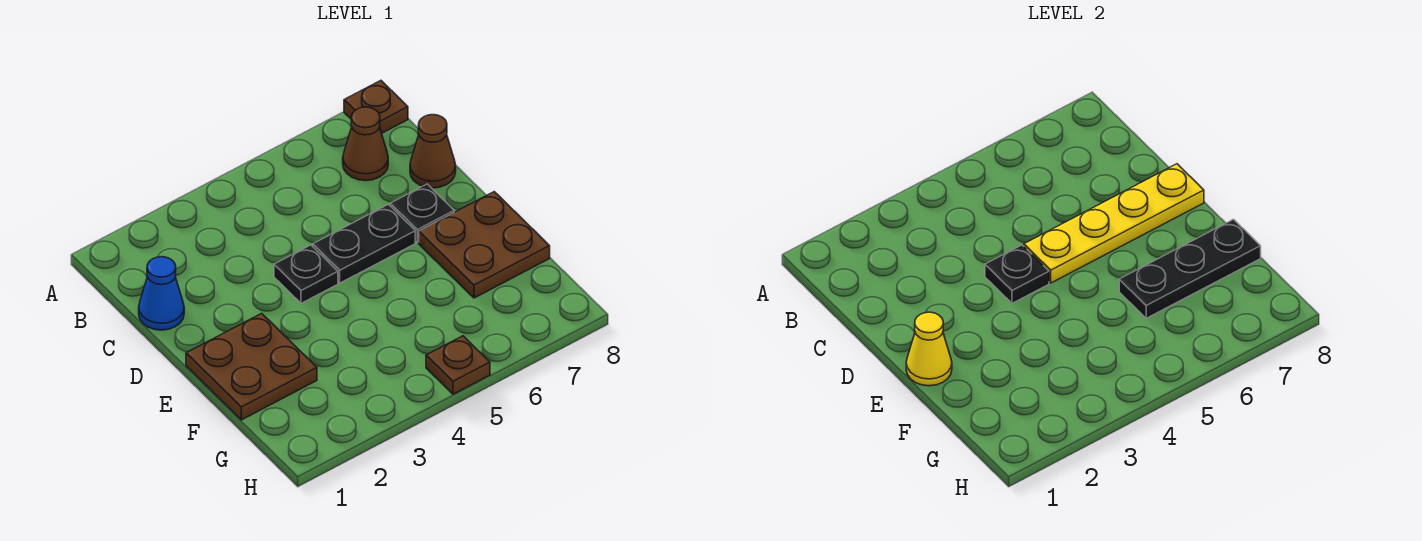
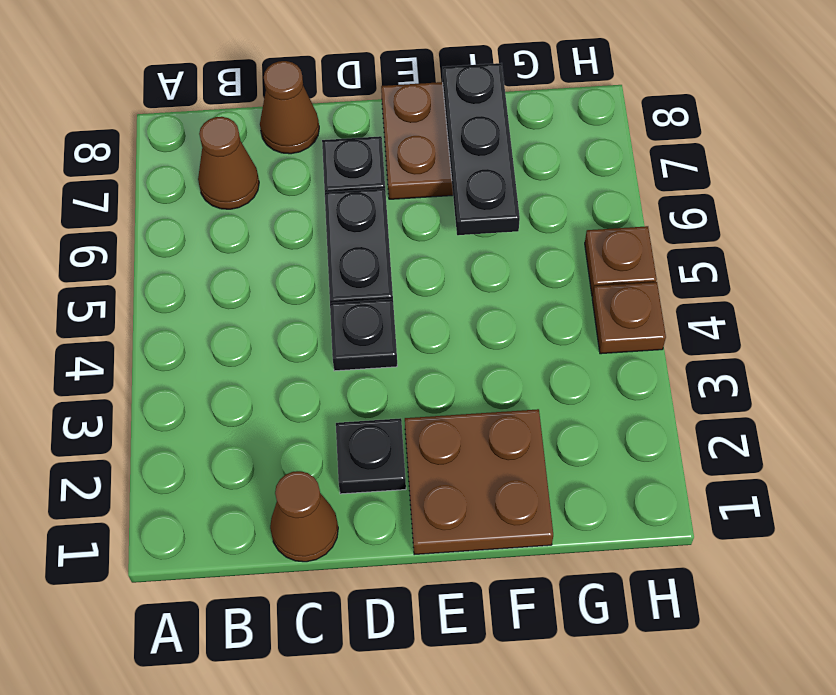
brown plate A8 level 1 -> brown plate H4 level 1
blue cone C1 level 1 -> brown cone C1 level 1
black plate D4 level 2 -> black plate D2 level 1
yellow plate D5:D8 level 2 -> none
yellow cone E1 level 2 -> none

